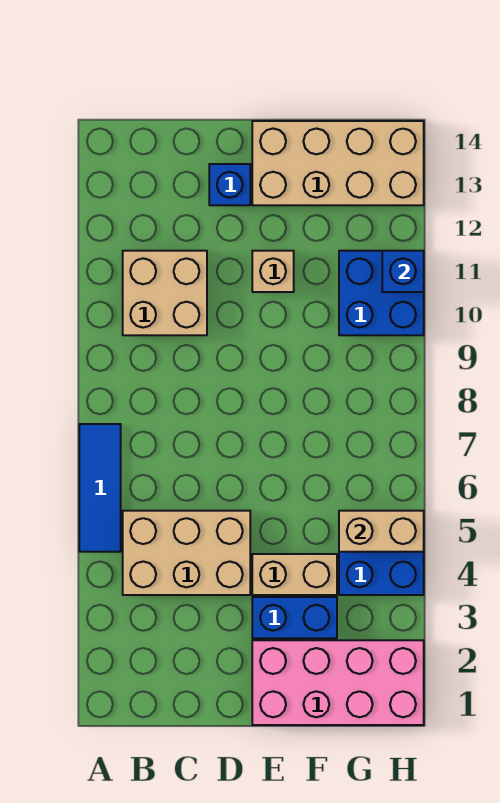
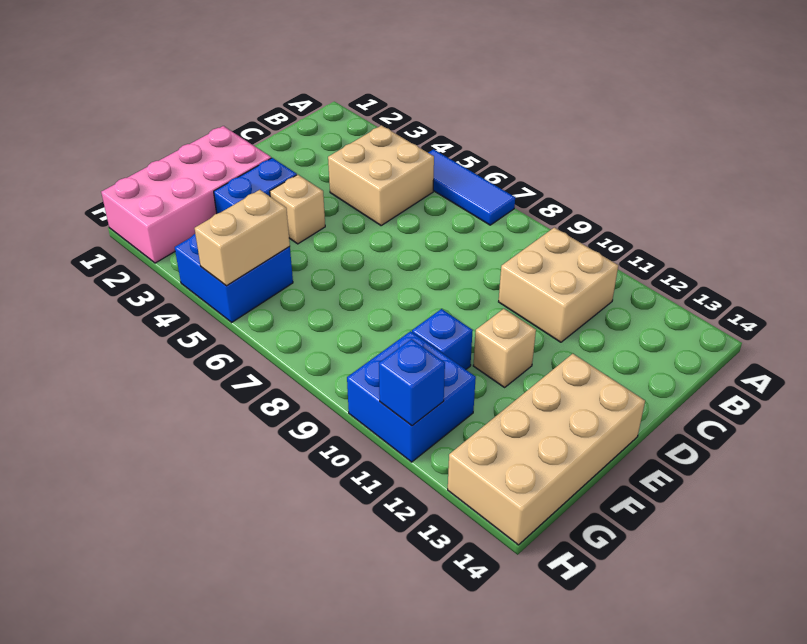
tan brick B4:D5 level 1 -> tan brick B4:C5 level 1
blue brick D13 level 1 -> blue brick F10 level 1
tan brick E4:F4 level 1 -> tan brick E4 level 1

